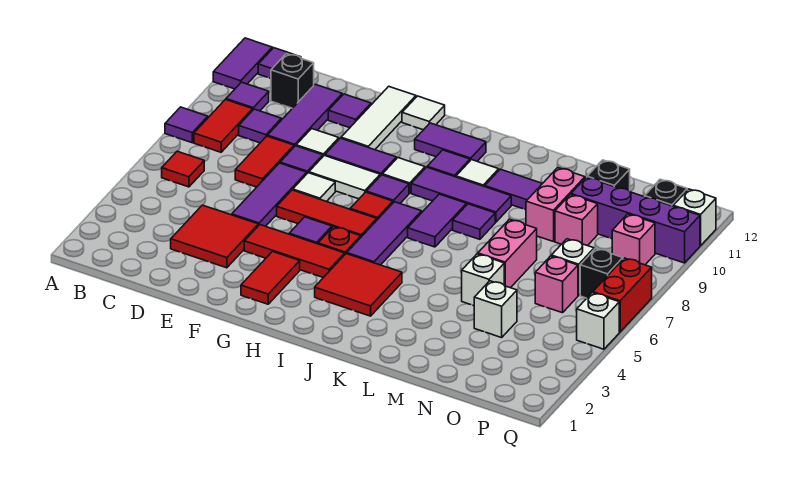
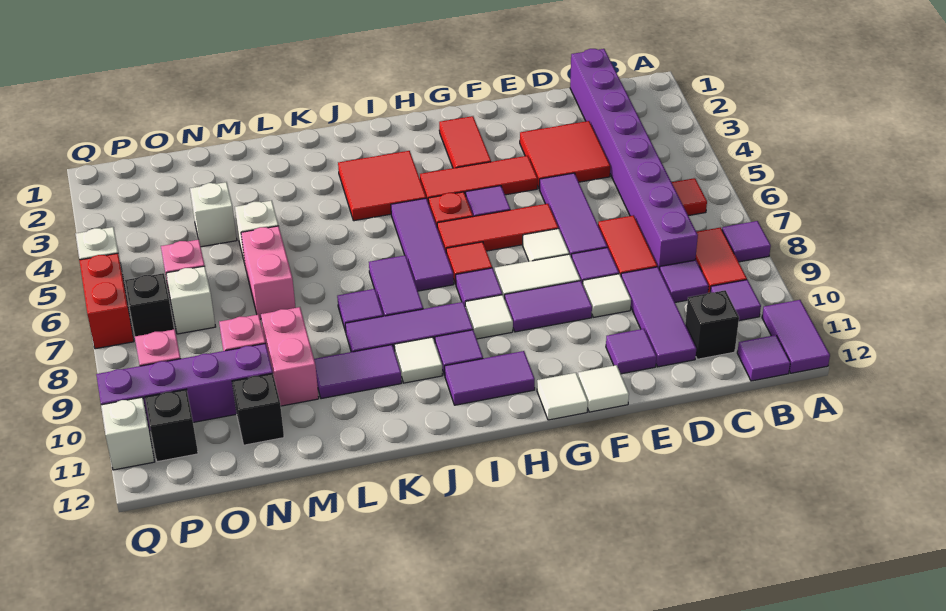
none -> purple brick C1:C8 level 1
white tile F10:F12 level 1 -> white tile F12 level 1

